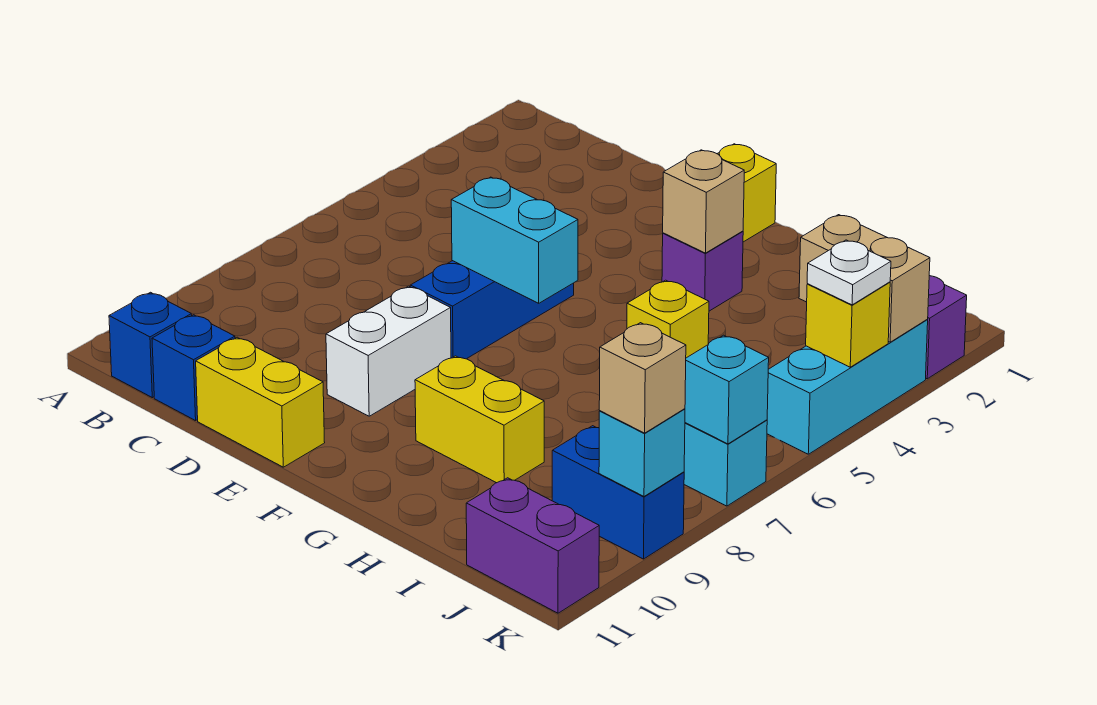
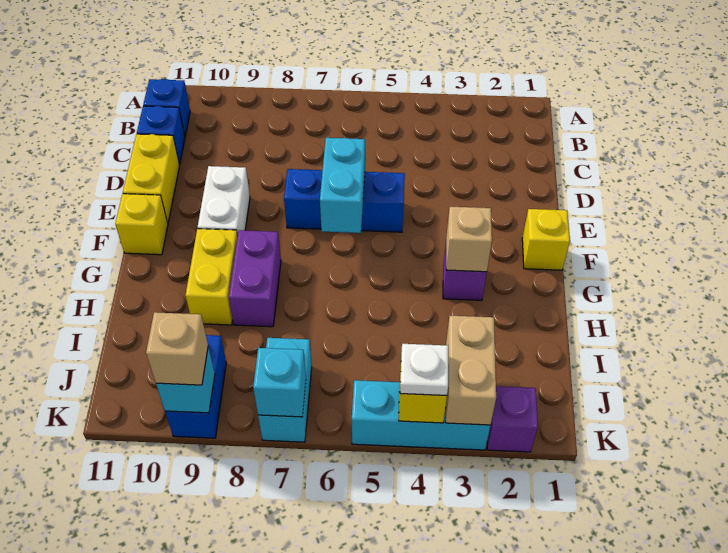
white brick E8:E9 level 1 -> white brick E9:F9 level 1
yellow brick H5 level 1 -> yellow brick F11 level 1
purple brick J11:K11 level 1 -> purple brick G8:H8 level 1

